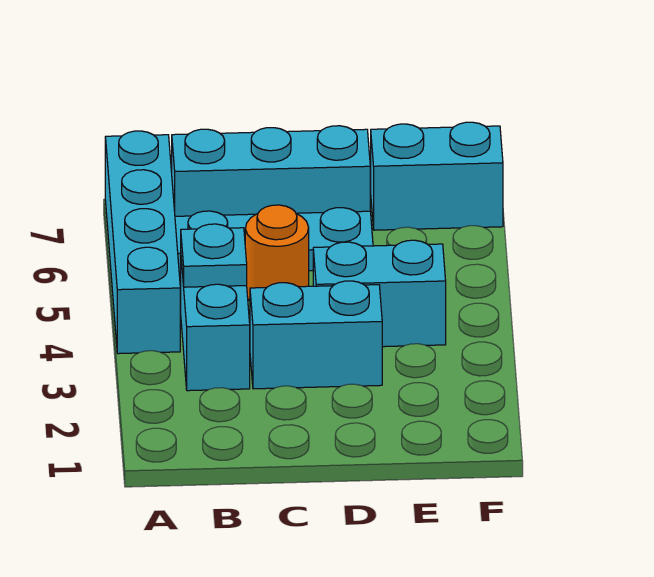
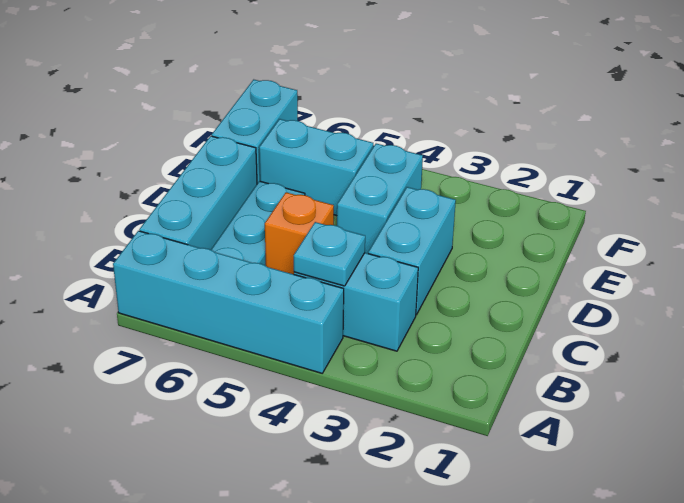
orange round brick C5 level 1 -> orange brick C5 level 1
none -> cyan brick E5:E6 level 1

